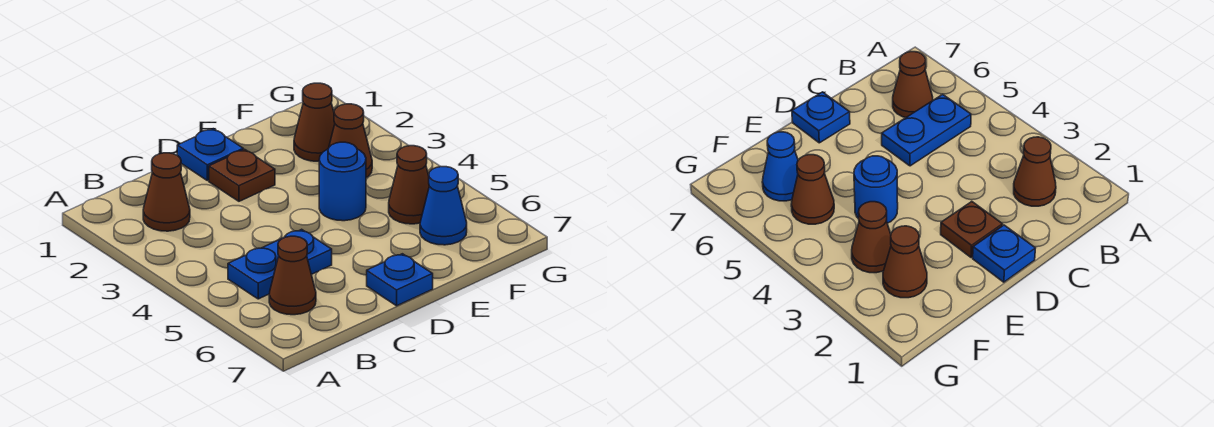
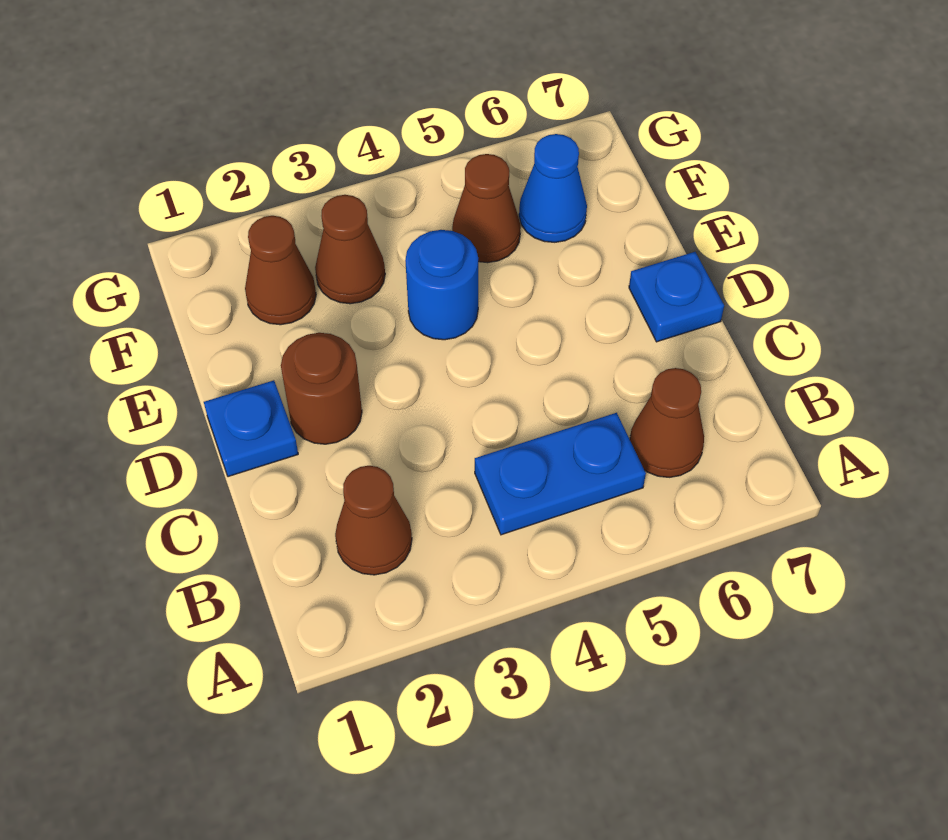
blue plate B5:C5 level 1 -> blue plate B4:B5 level 1
brown plate D2 level 1 -> brown round brick D2 level 1

